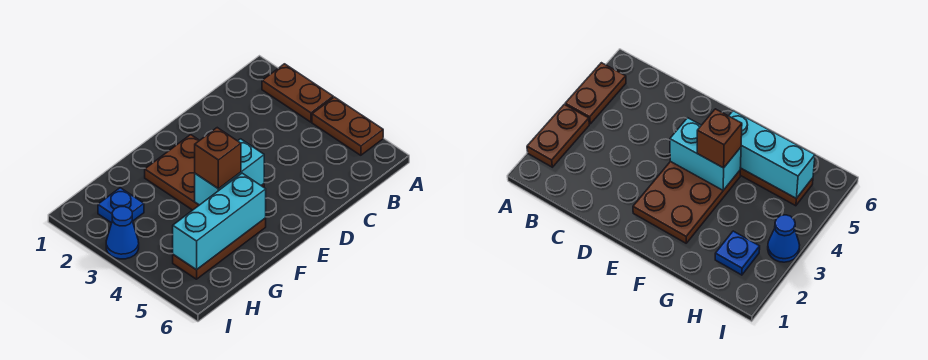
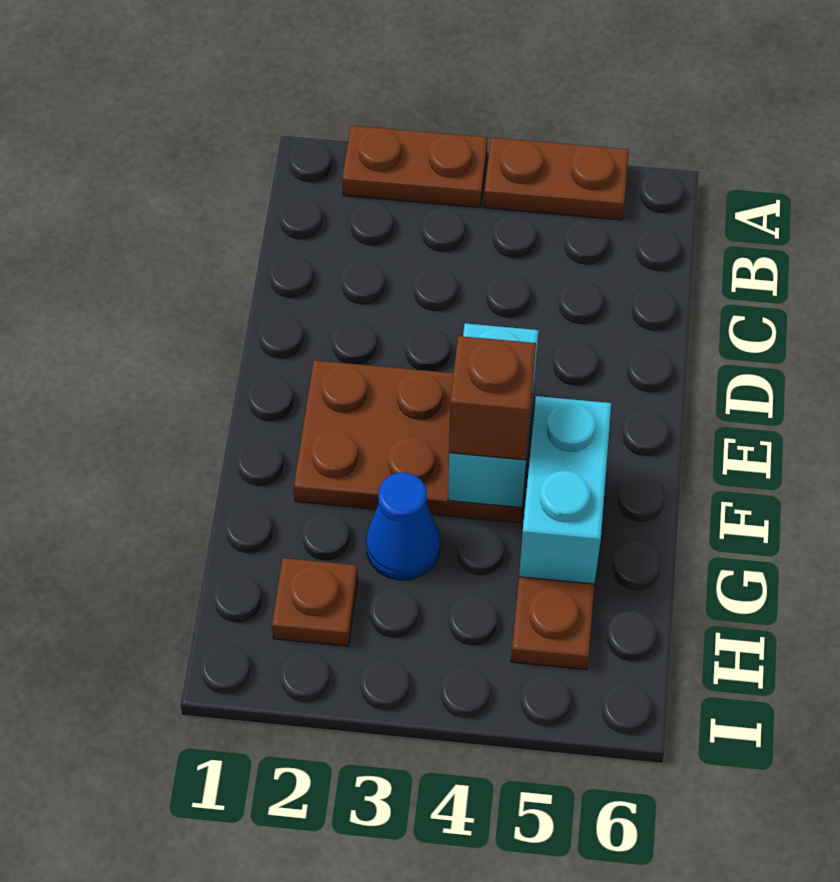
cyan brick F5:H5 level 2 -> cyan brick F5:G5 level 2
blue plate H2 level 1 -> brown plate H2 level 1
blue cone I3 level 1 -> blue cone G3 level 1

